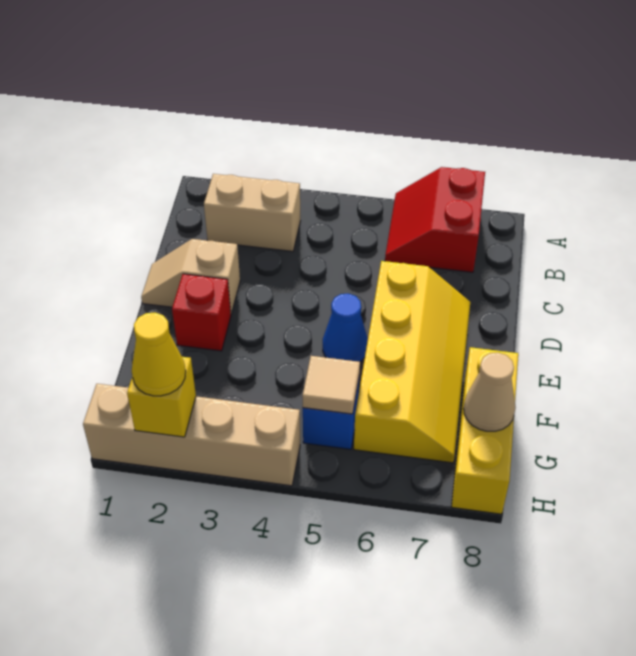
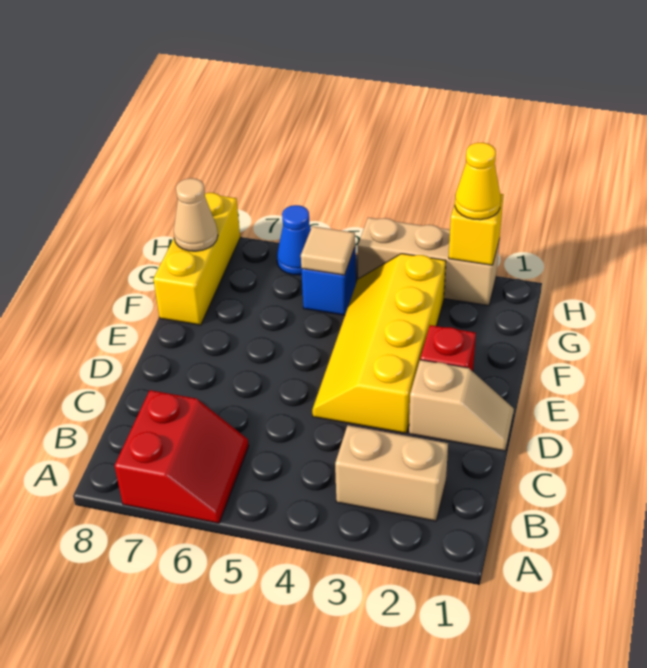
yellow slope D6:G7 level 1 top 6 -> yellow slope D3:G4 level 1 top 3
blue cone E5 level 1 -> blue cone H6 level 1
tan brick H1:H4 level 1 -> tan brick H2:H4 level 1

